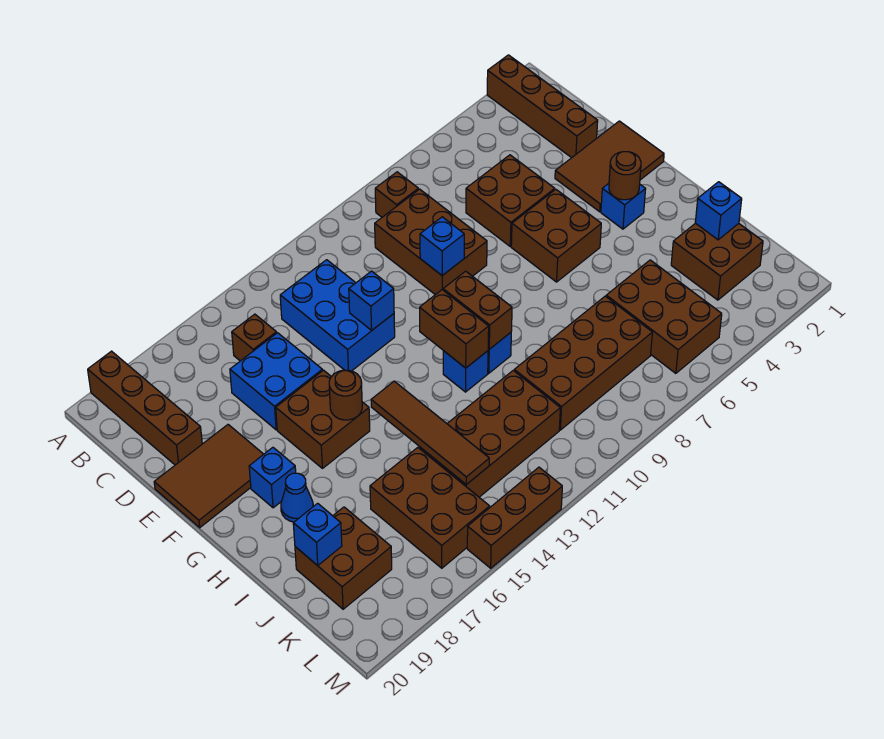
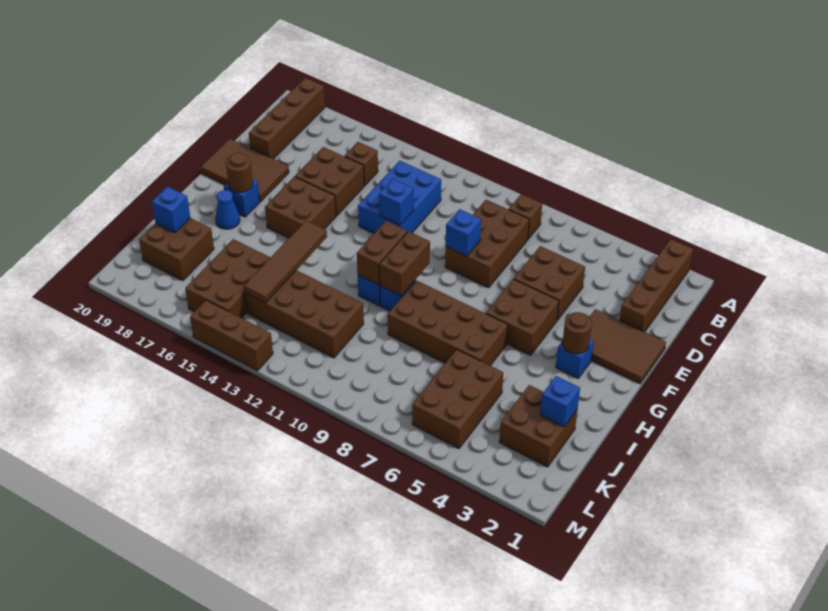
blue brick D15:E16 level 1 -> brown brick D15:E16 level 1
brown round brick G15 level 2 -> brown round brick G18 level 2
brown brick J7:K10 level 1 -> brown brick H6:I9 level 1

